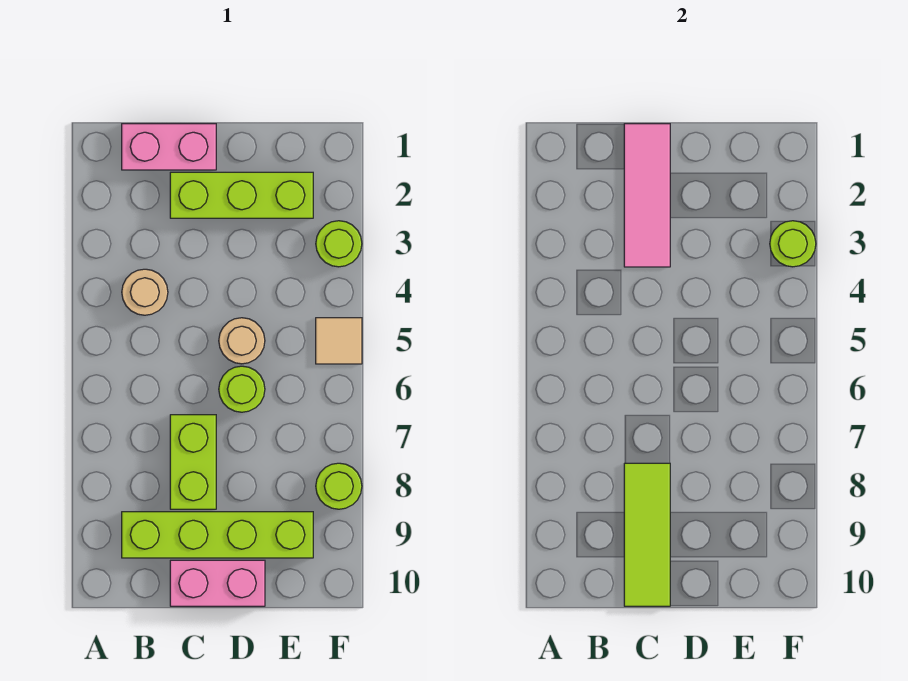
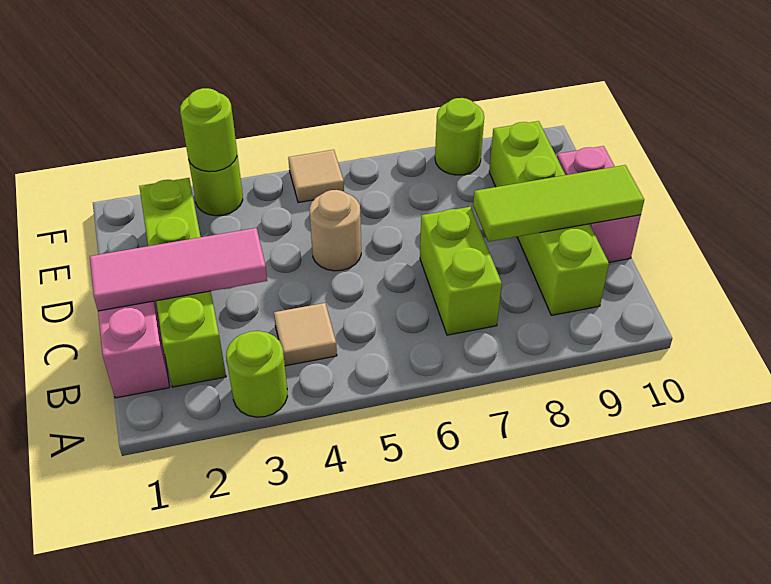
tan round brick B4 level 1 -> tan tile B4 level 1
lime brick C2:E2 level 1 -> lime brick B2:E2 level 1
lime brick C7:C8 level 1 -> lime brick B7:C7 level 1
lime round brick D6 level 1 -> lime round brick A3 level 1

